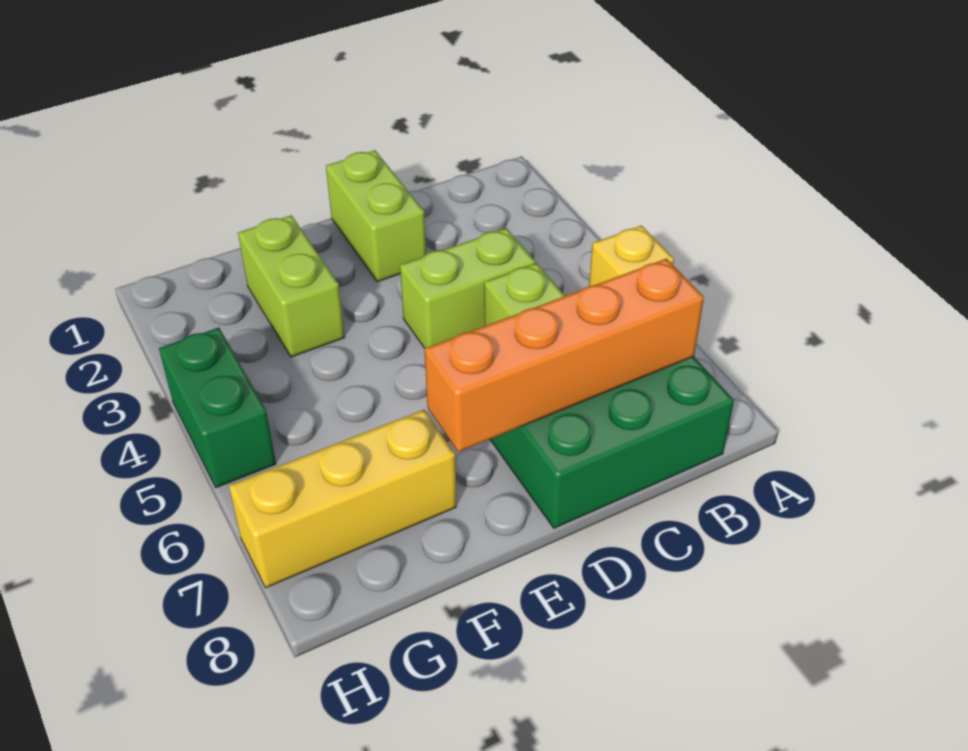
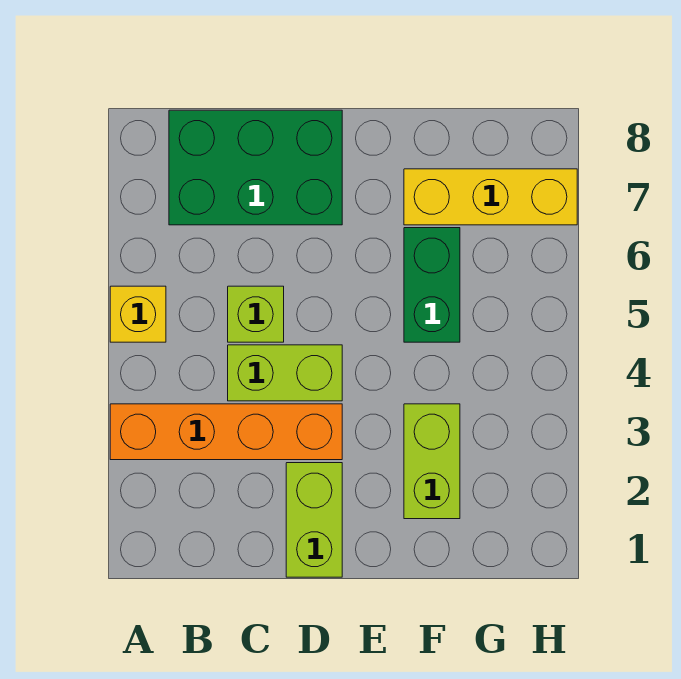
orange brick B7:E7 level 2 -> orange brick A3:D3 level 1
green brick H4:H5 level 1 -> green brick F5:F6 level 1

